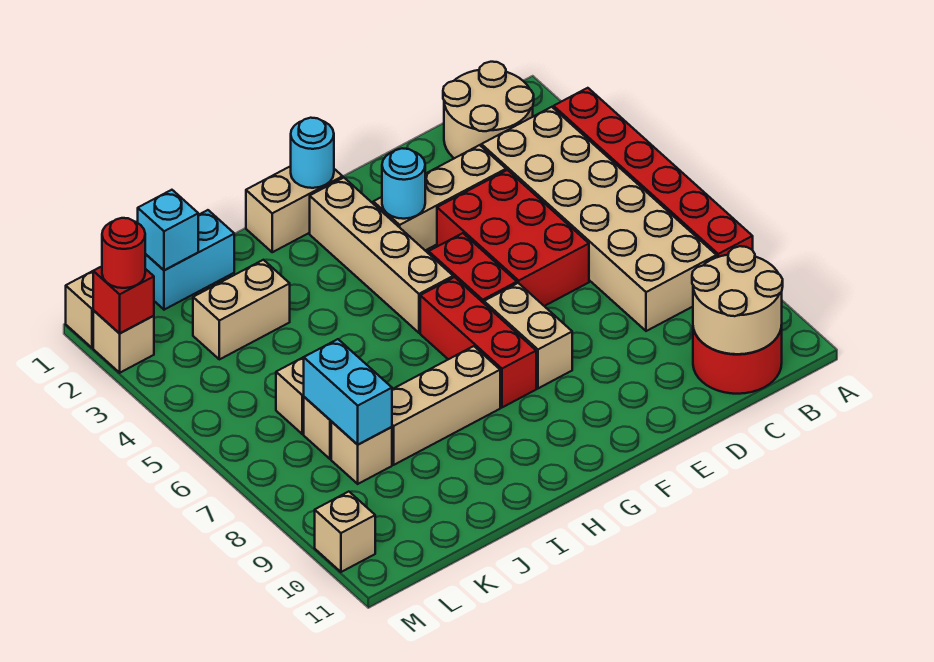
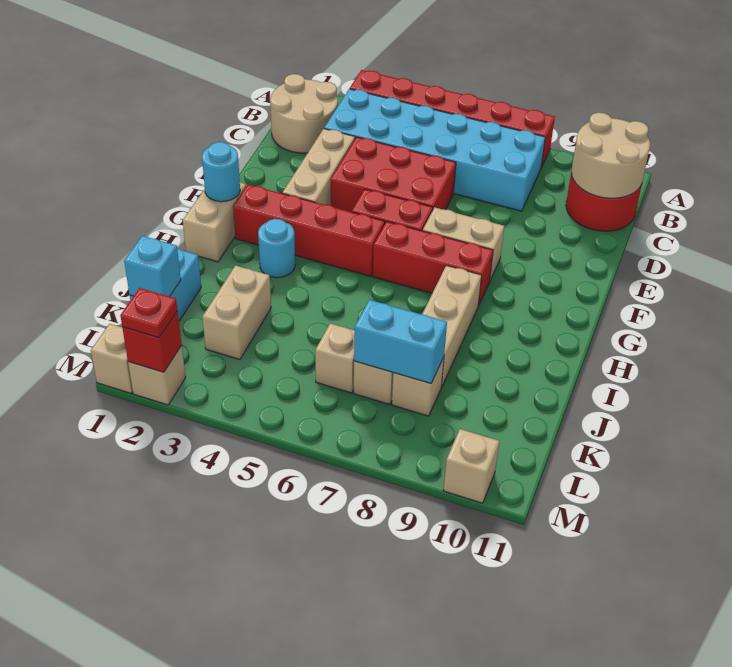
tan brick B3:C8 level 1 -> cyan brick B3:C8 level 1
cyan round brick F3 level 2 -> cyan round brick H3 level 1
tan brick G2:G5 level 1 -> red brick G2:G5 level 1
red round brick M2 level 3 -> red plate M2 level 3

